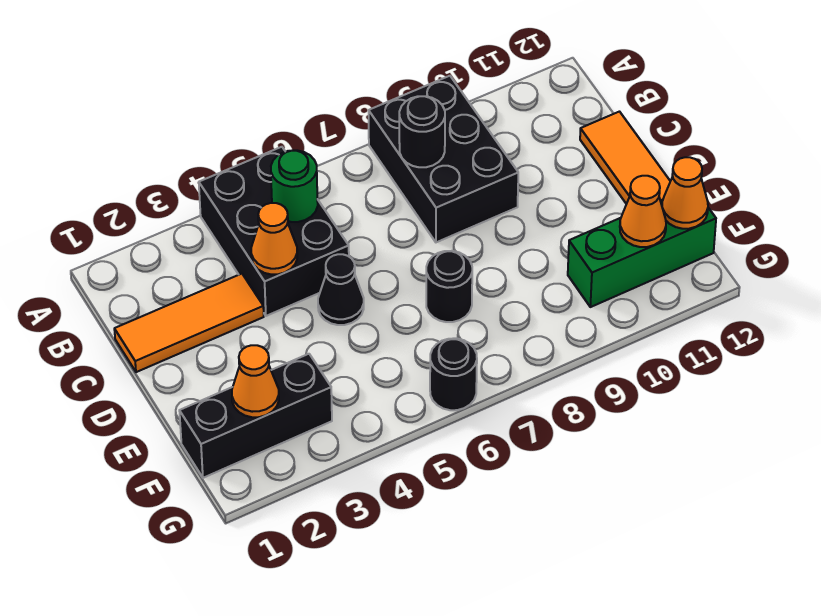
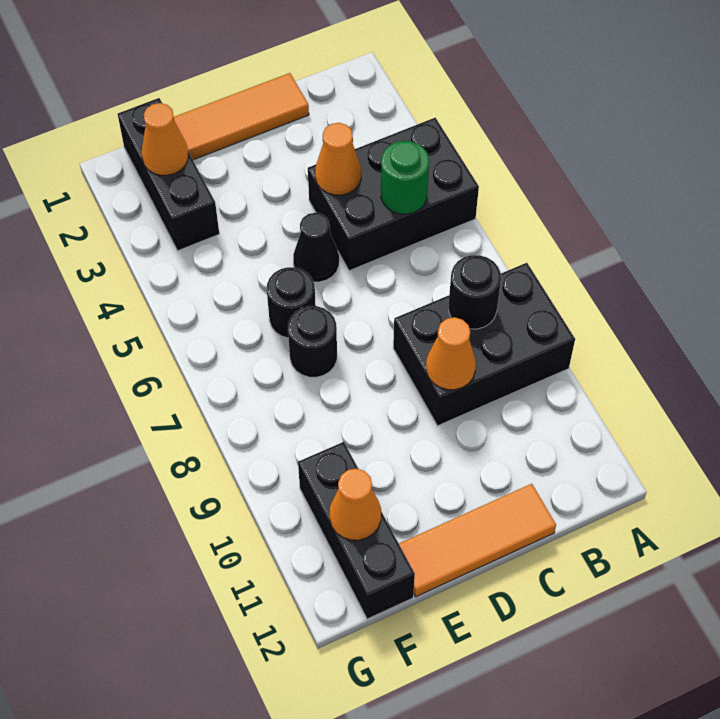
orange tile C1:C3 level 1 -> orange tile C1:E1 level 1
green brick F10:F12 level 1 -> black brick F10:F12 level 1
orange cone F12 level 2 -> orange cone C9 level 2
black round brick G6 level 1 -> black round brick E6 level 1

